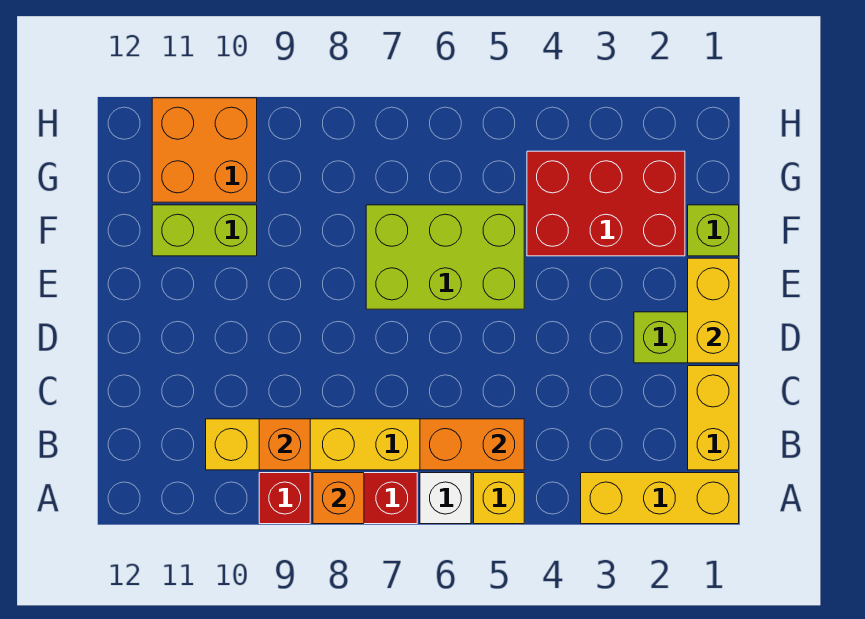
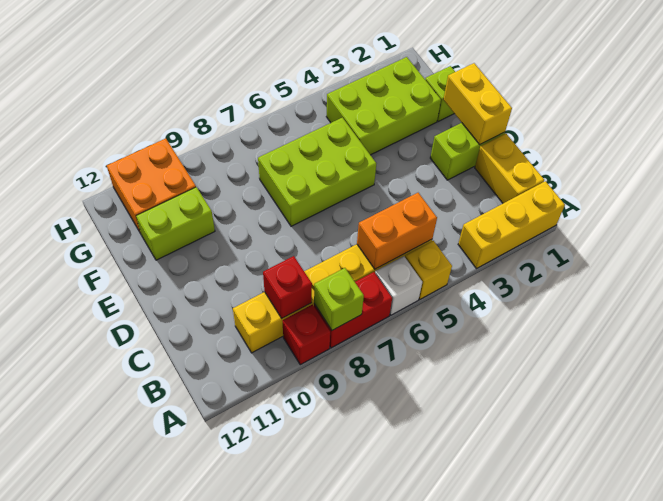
orange brick A8 level 2 -> lime brick A8 level 2
orange brick B9 level 2 -> red brick B9 level 2
red brick F2:G4 level 1 -> lime brick F2:G4 level 1

